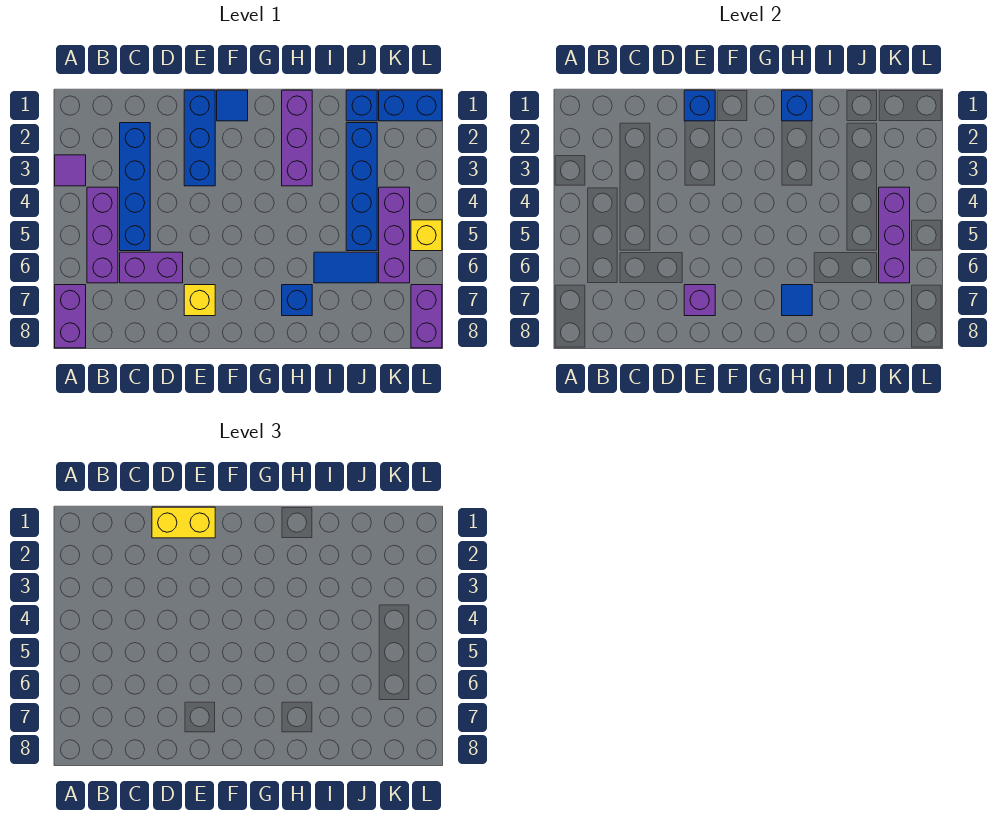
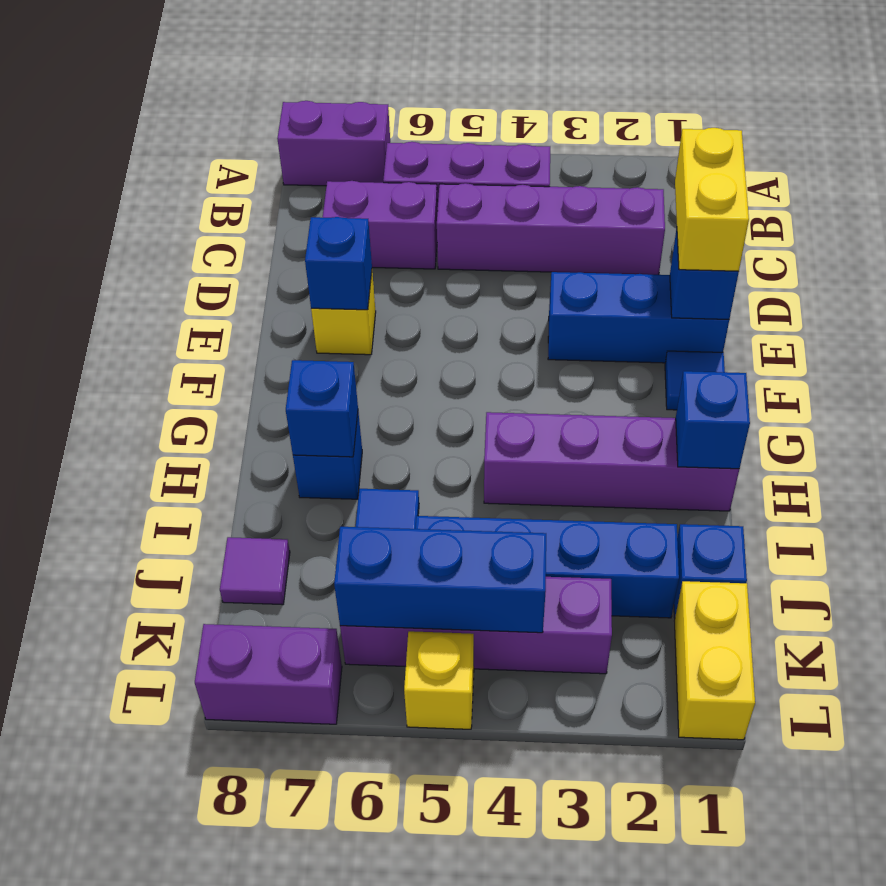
purple tile A3 level 1 -> purple tile J8 level 1
blue brick C2:C5 level 1 -> purple brick C2:C5 level 1
purple brick C6:D6 level 1 -> purple brick C6:C7 level 1
purple brick E7 level 2 -> blue brick E7 level 2
purple brick H1:H3 level 1 -> purple brick H1:H4 level 1
blue tile H7 level 2 -> blue brick H7 level 2
blue brick K1:L1 level 1 -> yellow brick K1:L1 level 1
purple brick K4:K6 level 1 -> purple brick K3:K6 level 1
purple brick K4:K6 level 2 -> blue brick K4:K6 level 2

